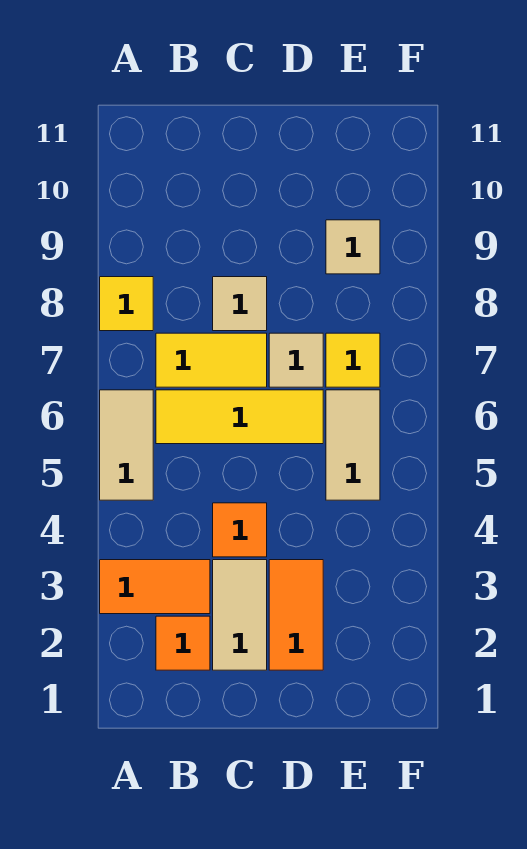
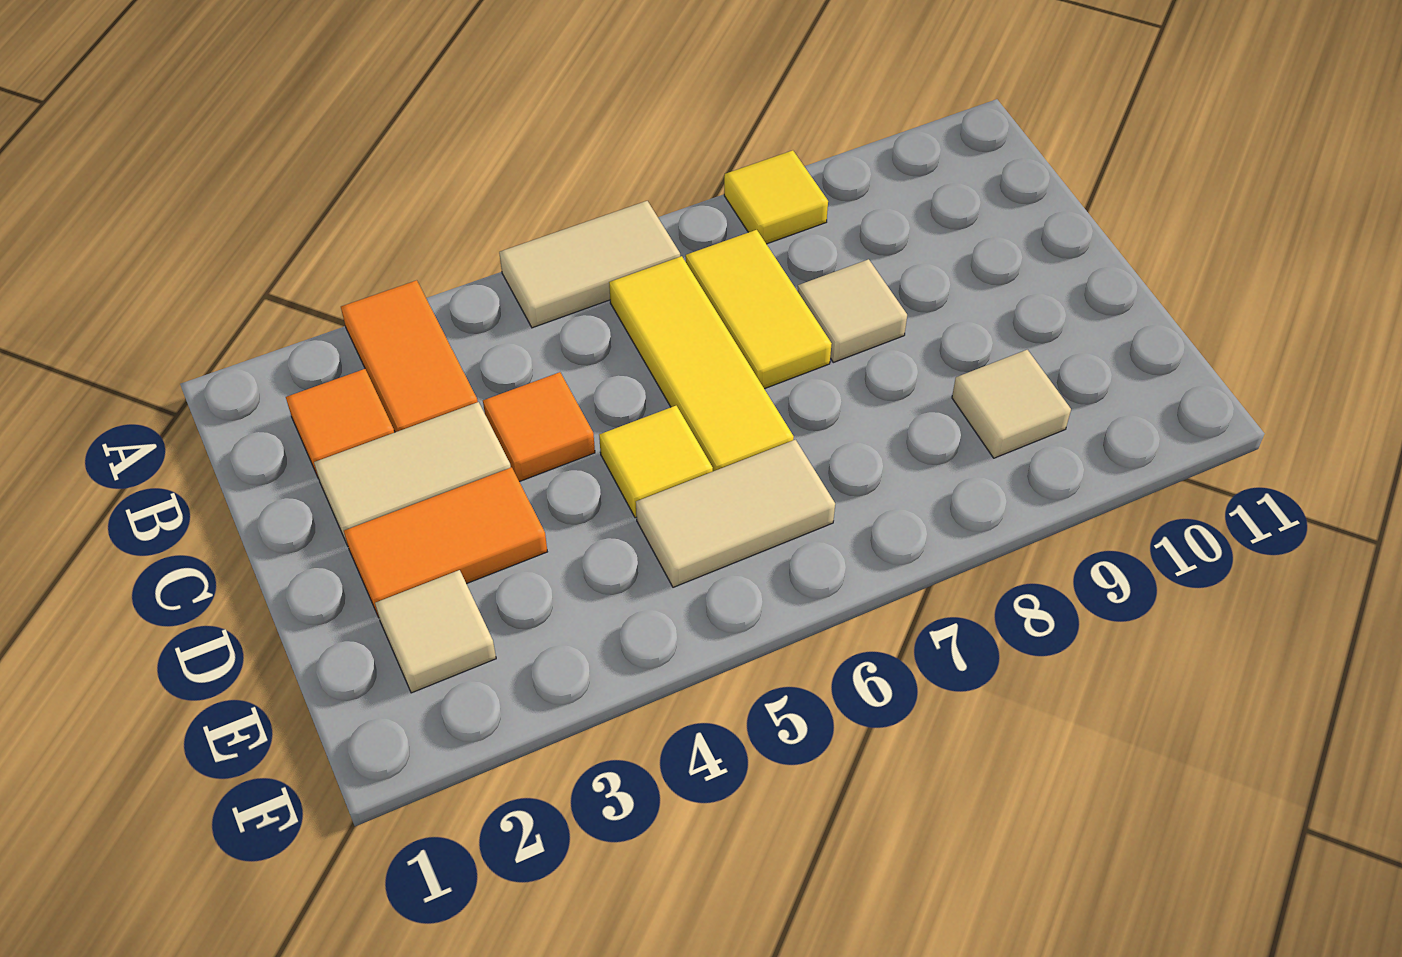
tan tile D7 level 1 -> tan tile E2 level 1
yellow tile E7 level 1 -> yellow tile D5 level 1

